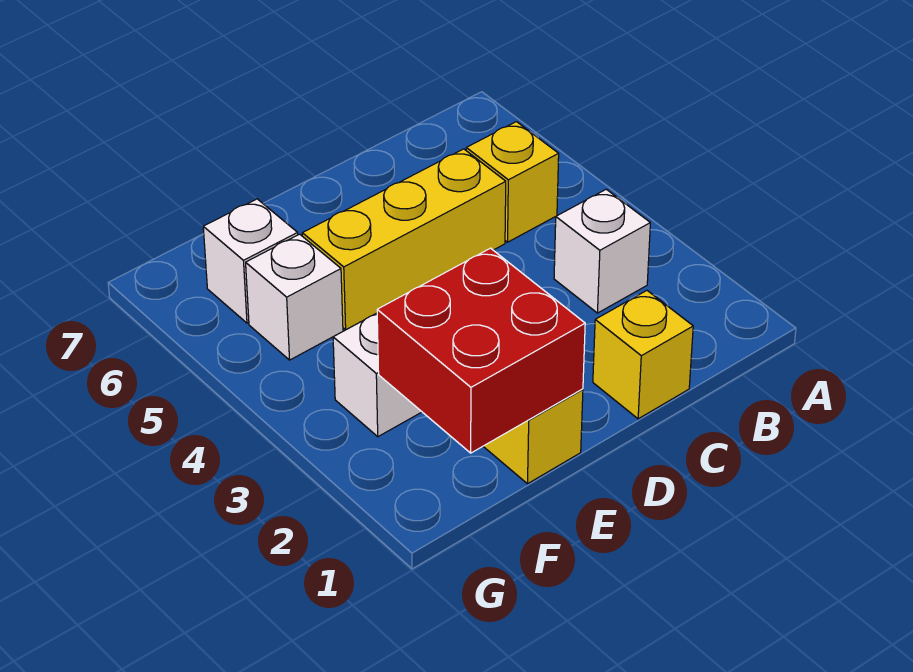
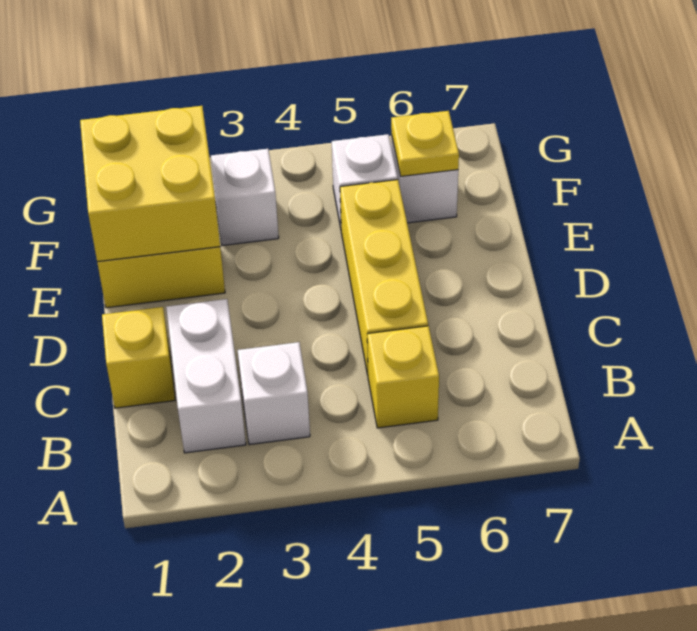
none -> white brick B2:C2 level 1
red brick E1:F2 level 2 -> yellow brick E1:F2 level 2
none -> yellow plate F6 level 2

